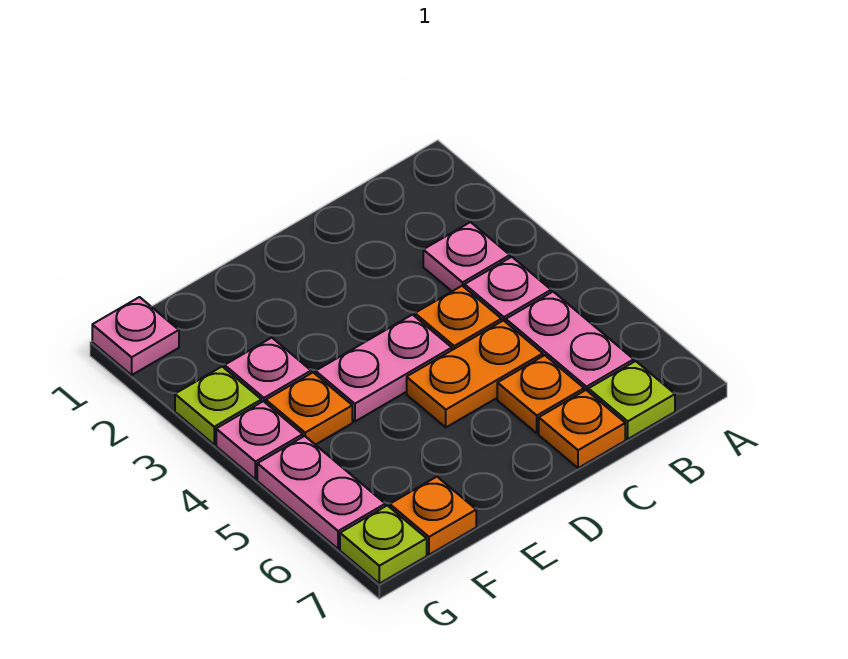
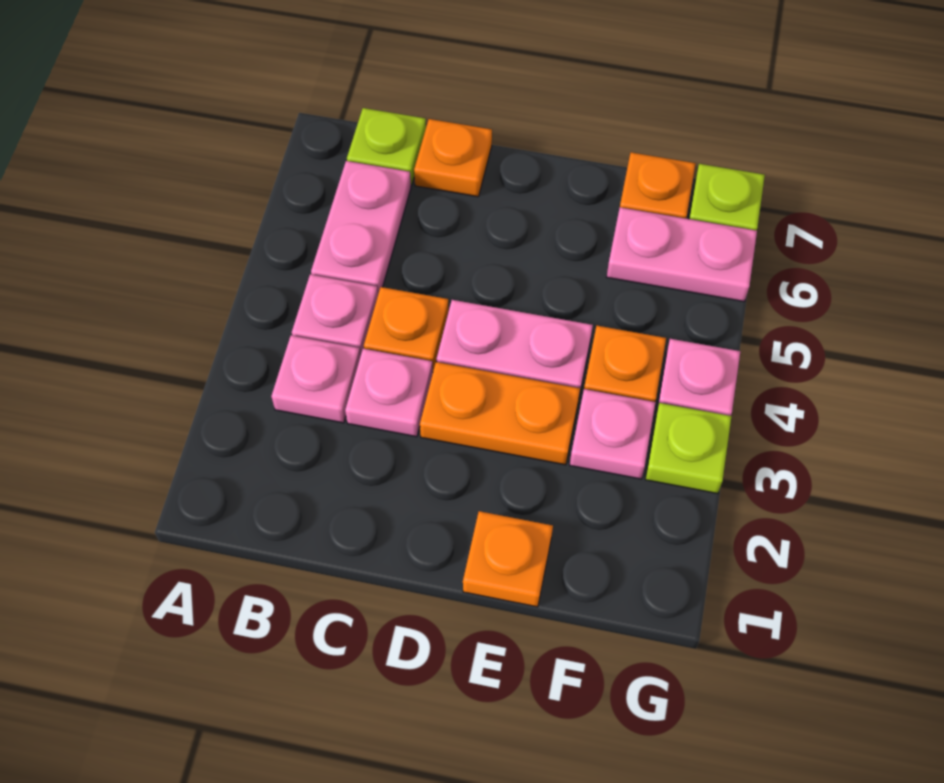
orange plate C5:D5 level 1 -> orange plate D3:E3 level 1
orange plate C6 level 1 -> orange plate E1 level 1
pink plate G1 level 1 -> pink plate C3 level 1
pink plate G5:G6 level 1 -> pink plate F6:G6 level 1

